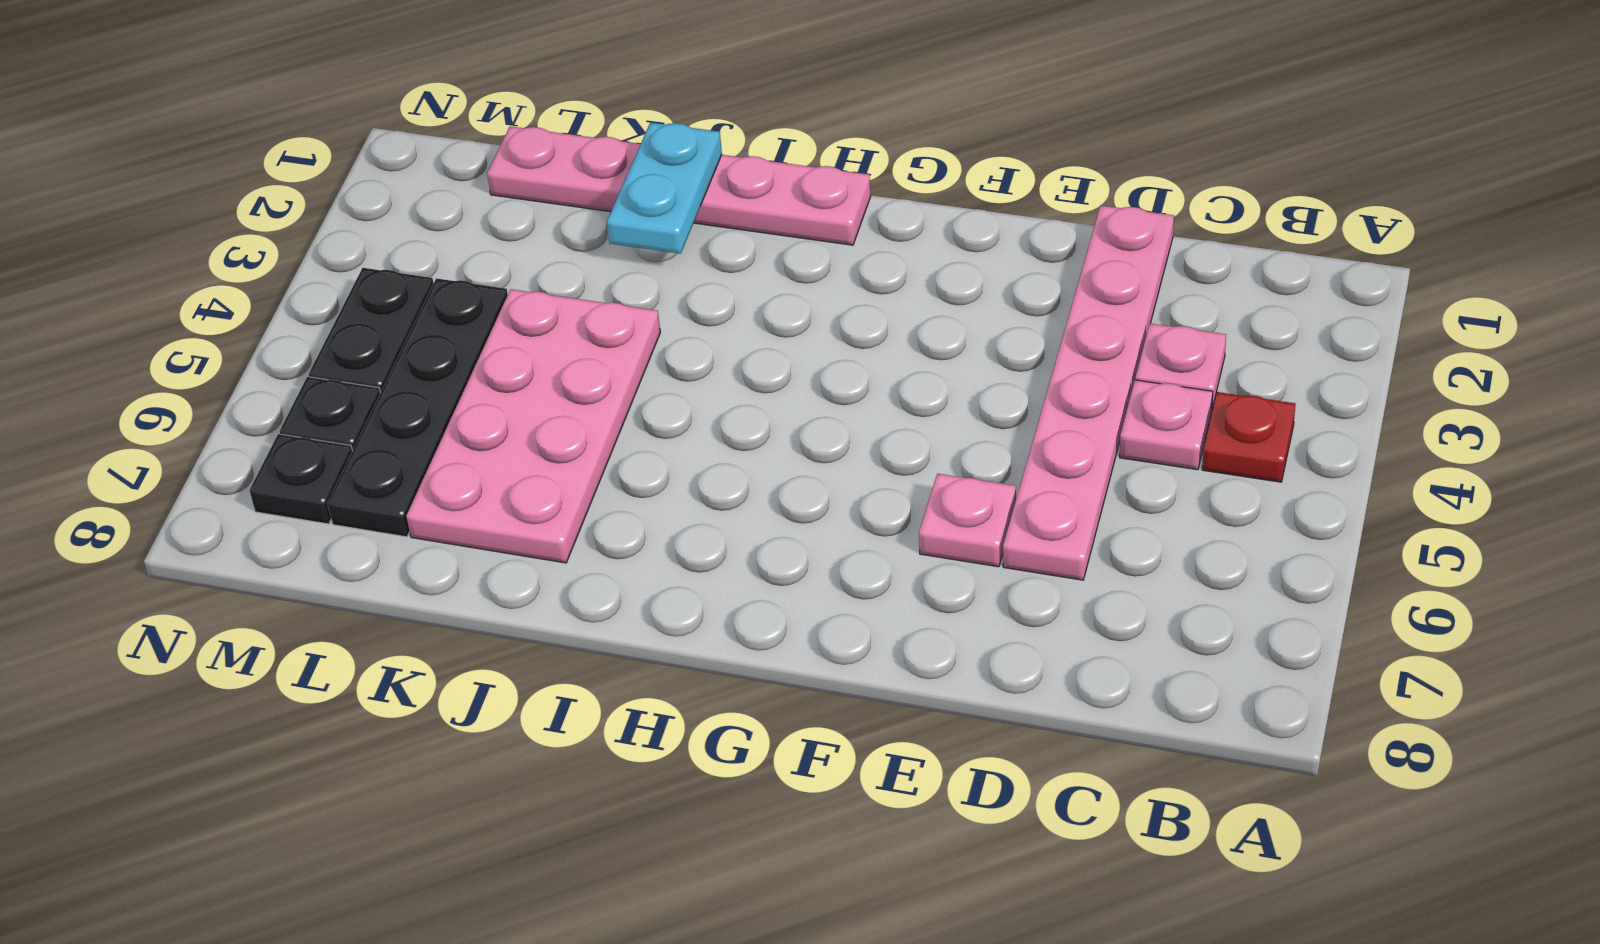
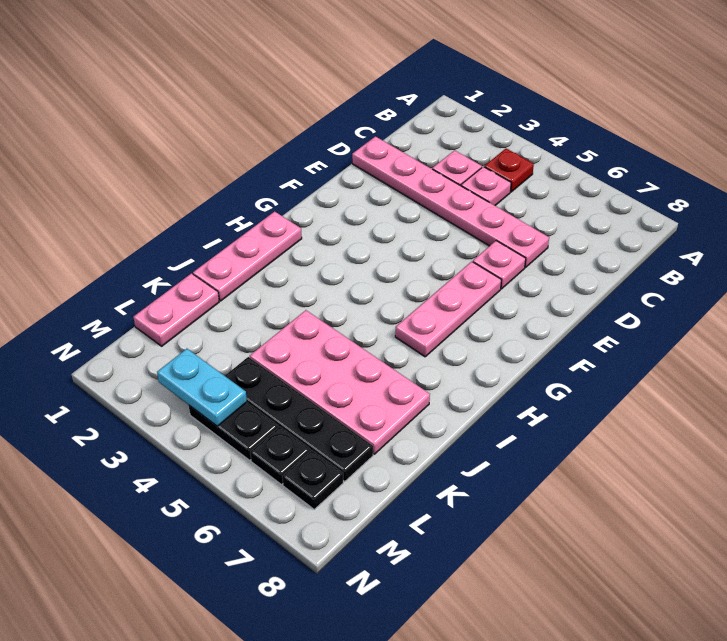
none -> pink plate F6:H6 level 1
cyan plate J1:J2 level 2 -> cyan plate M3:M4 level 2

